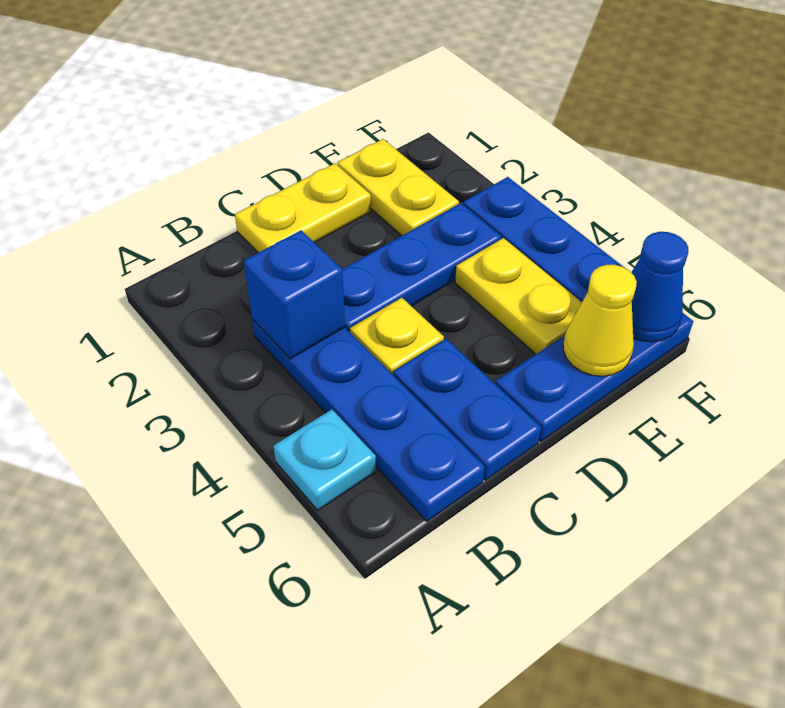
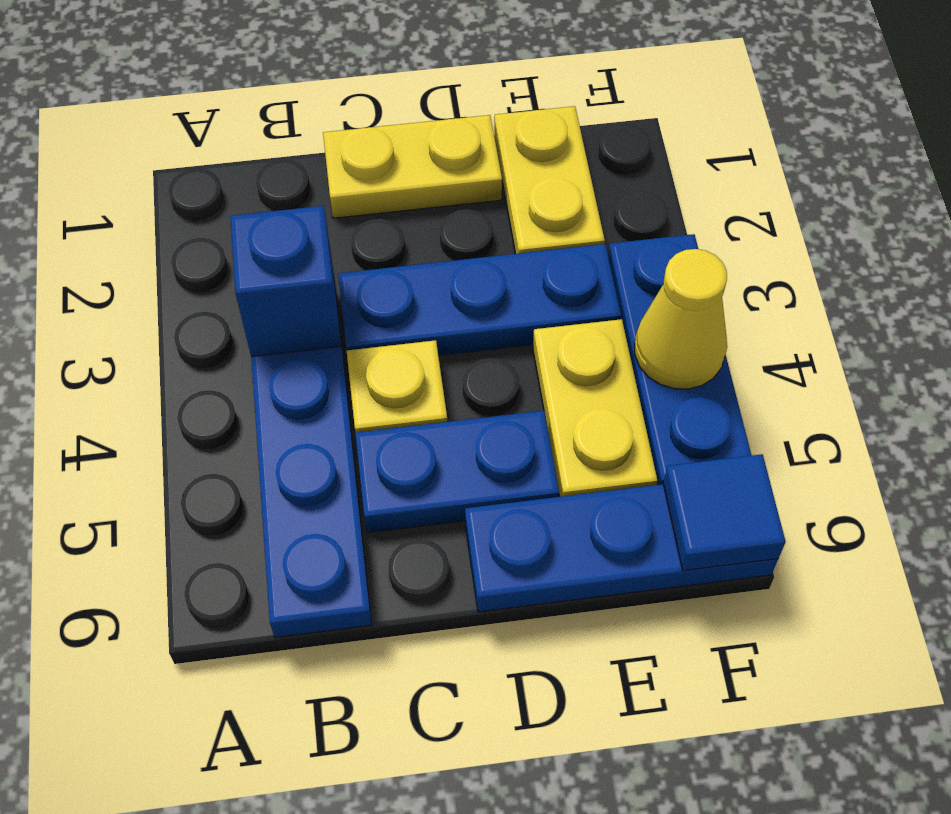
cyan plate A5 level 1 -> none
blue plate C5:C6 level 1 -> blue plate C5:D5 level 1
yellow cone E6 level 2 -> yellow cone F4 level 2
blue cone F6 level 2 -> blue tile F6 level 2

